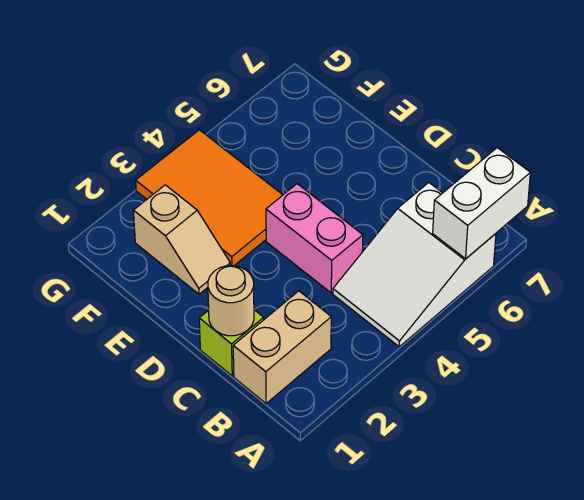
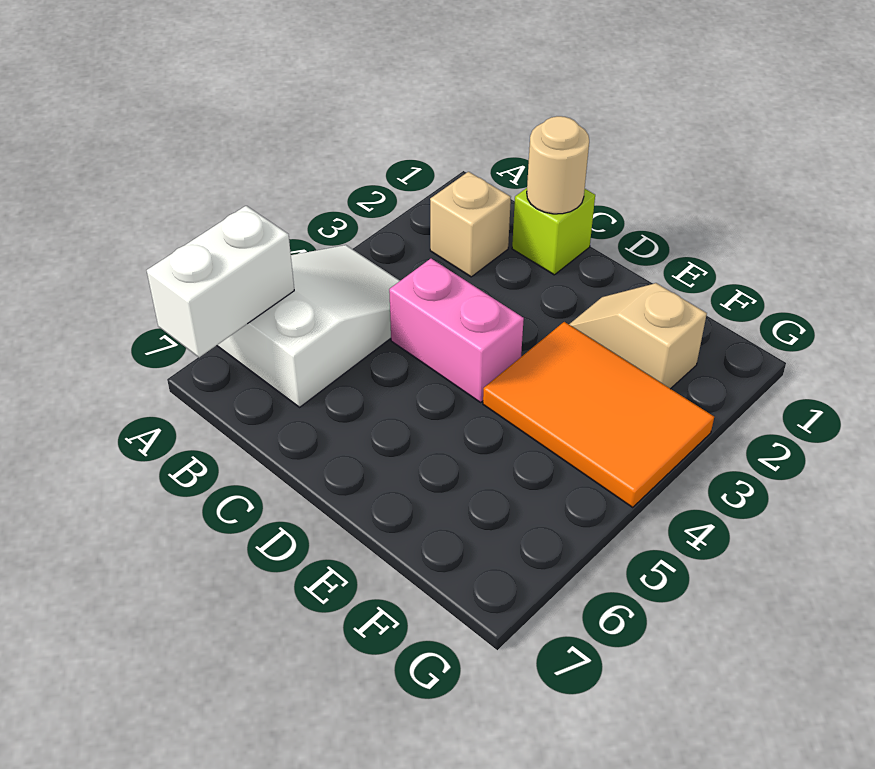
tan brick B1:B2 level 1 -> tan brick B2 level 1

